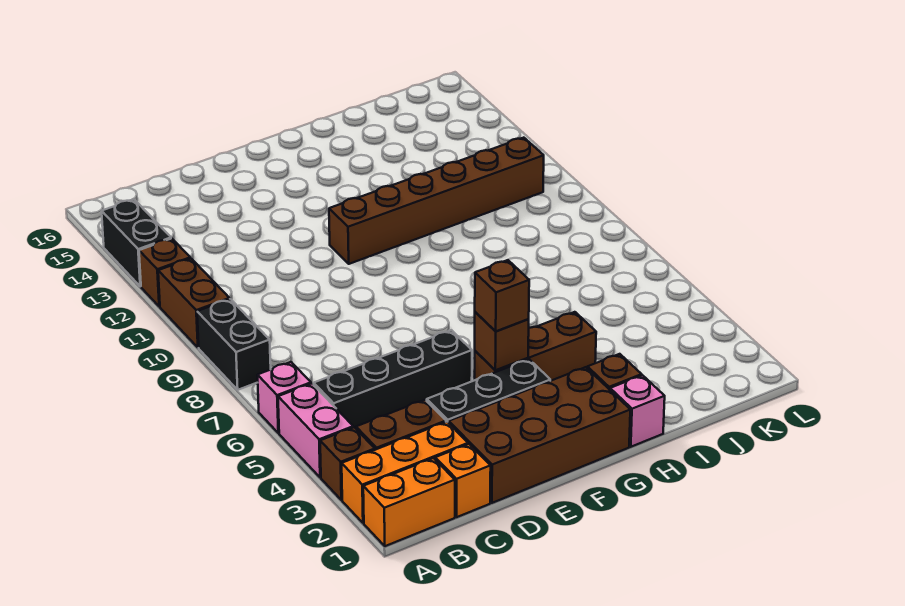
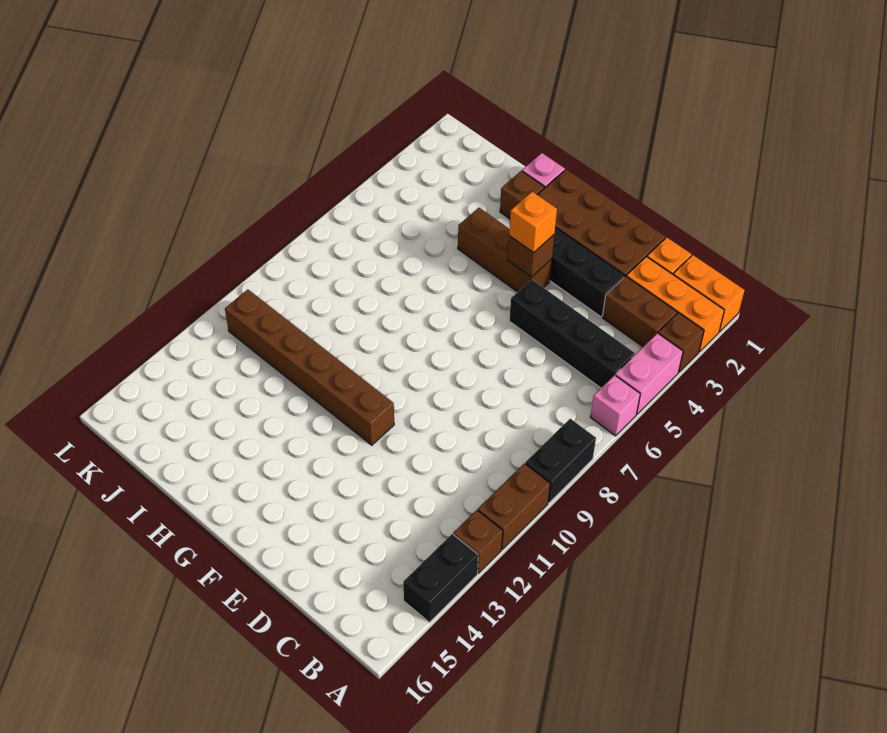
brown brick F4 level 3 -> orange brick F4 level 3

